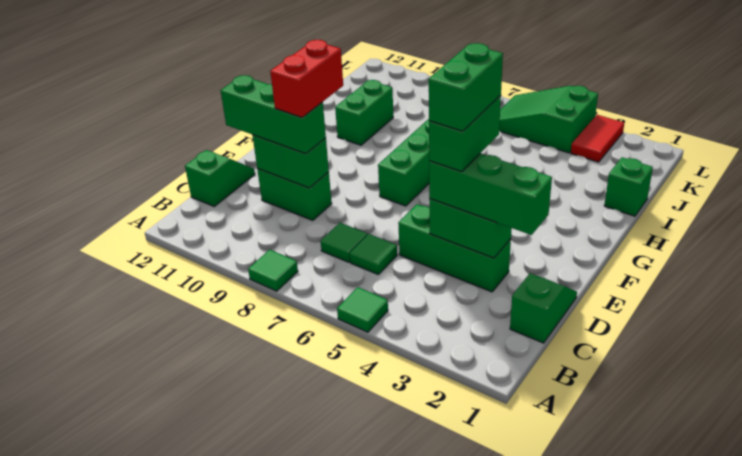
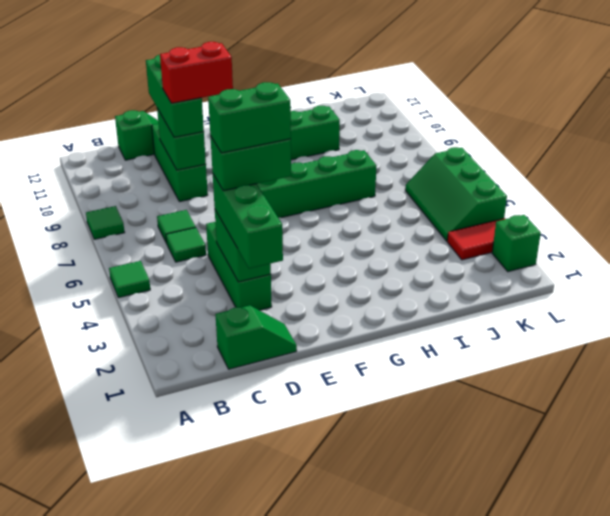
green brick D9:D10 level 1 -> green brick D9:D11 level 1
green brick I1 level 1 -> green brick L2 level 1
green slope K4:L6 level 1 top 4 -> green slope K4:L6 level 1 top L

